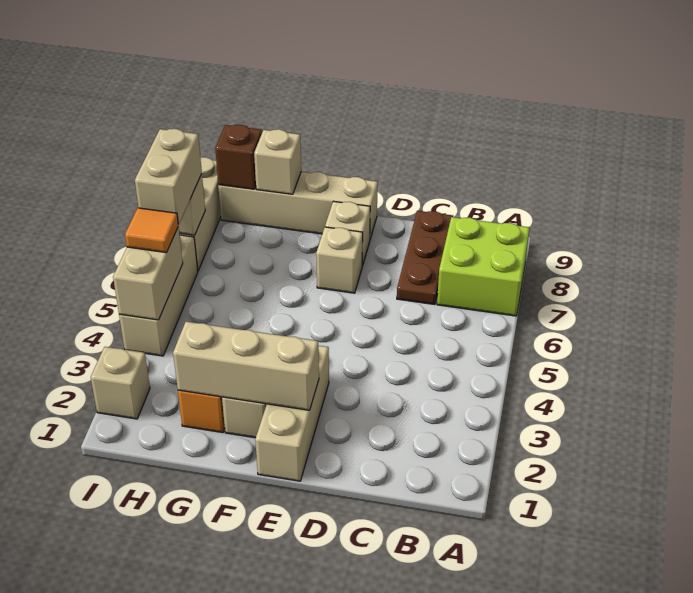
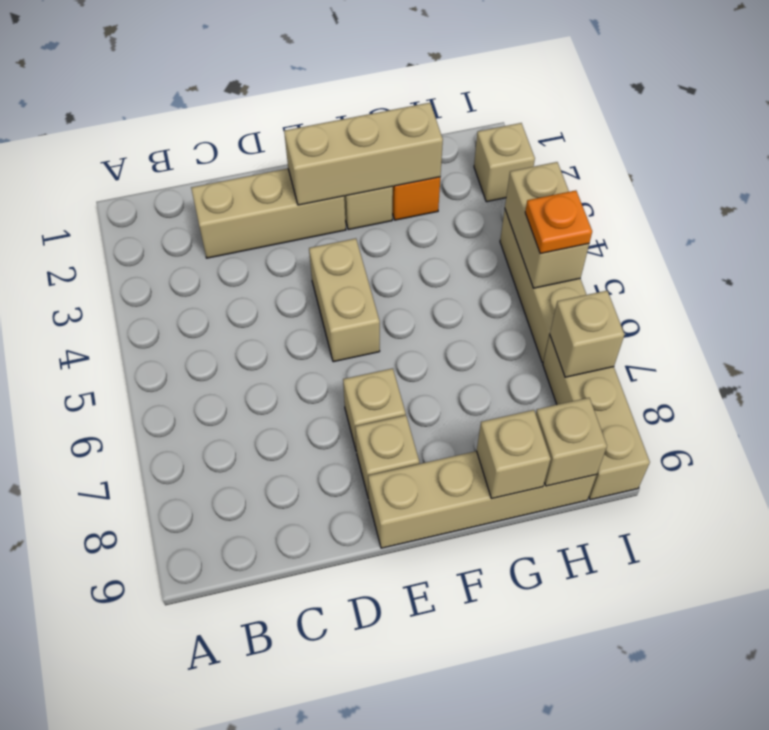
lime brick A7:B8 level 1 -> none
brown plate C7:C9 level 1 -> none
tan brick E1:E3 level 1 -> tan brick C2:E2 level 1
brown brick H9 level 2 -> tan brick H9 level 2
orange tile I5 level 3 -> orange plate I5 level 3
tan brick I6:I7 level 3 -> tan brick E4:E5 level 1

